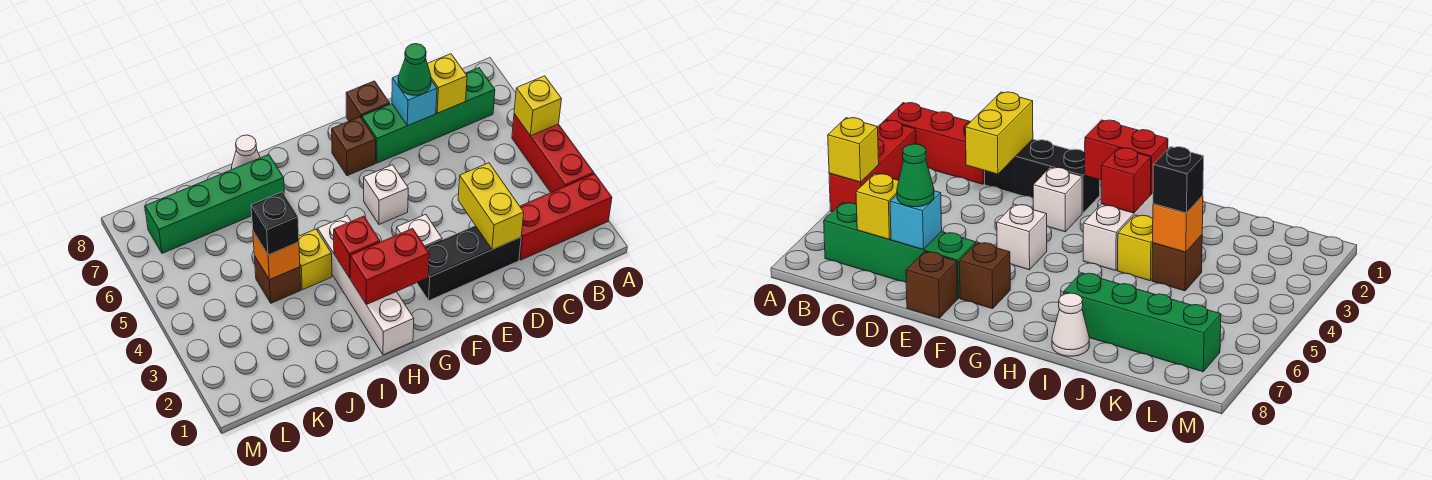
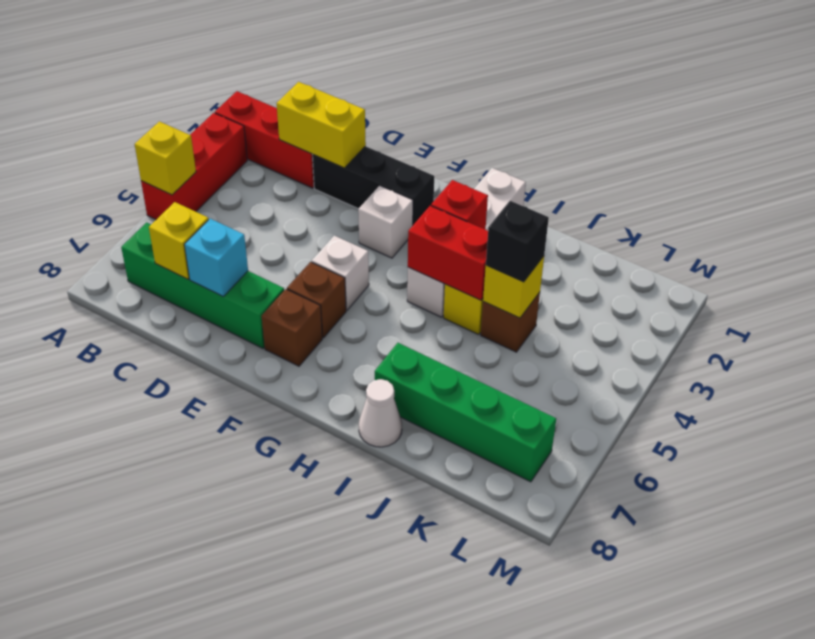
yellow brick D2:D3 level 2 -> yellow brick C2:D2 level 2
green cone D7 level 3 -> none
brown brick E8 level 1 -> brown brick F6 level 1
red brick G2:H2 level 2 -> red brick H4:I4 level 2
orange brick J4 level 2 -> yellow brick J4 level 2

